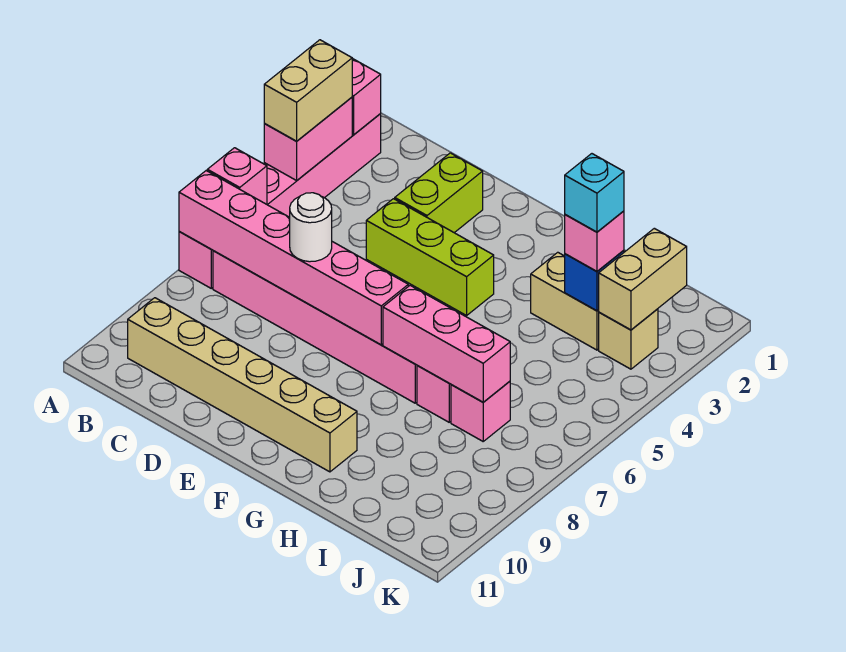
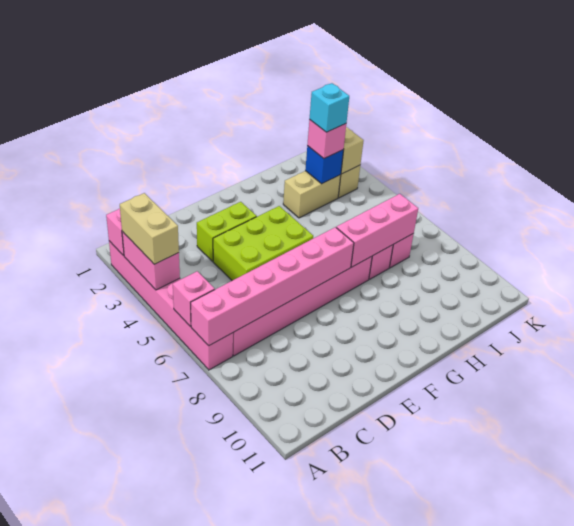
tan brick B10:G10 level 1 -> none
lime brick D2:D3 level 1 -> lime brick D3:E3 level 1
lime brick D4:F4 level 1 -> lime brick D4:F5 level 1
white round brick D7 level 3 -> none

